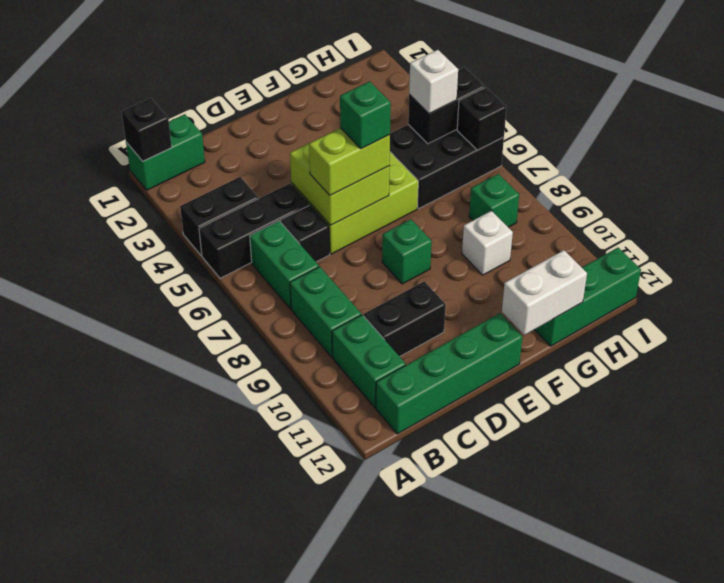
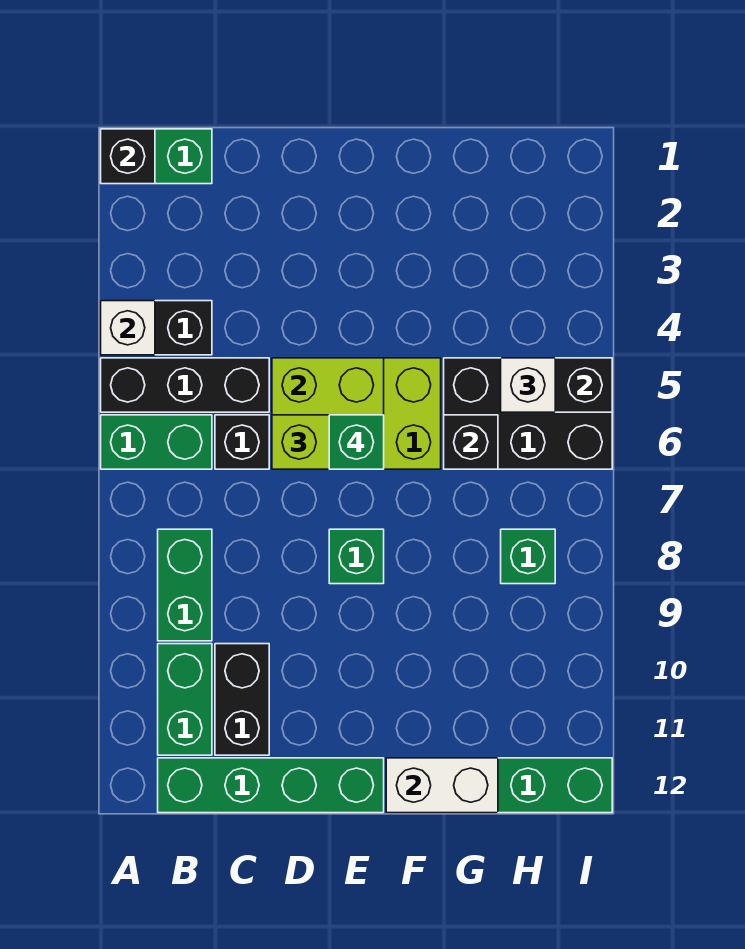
green brick B6:B7 level 1 -> green brick A6:B6 level 1
black brick C10:D10 level 1 -> black brick C10:C11 level 1
white brick G9 level 1 -> white brick A4 level 2
black brick I6 level 2 -> black brick G6 level 2

